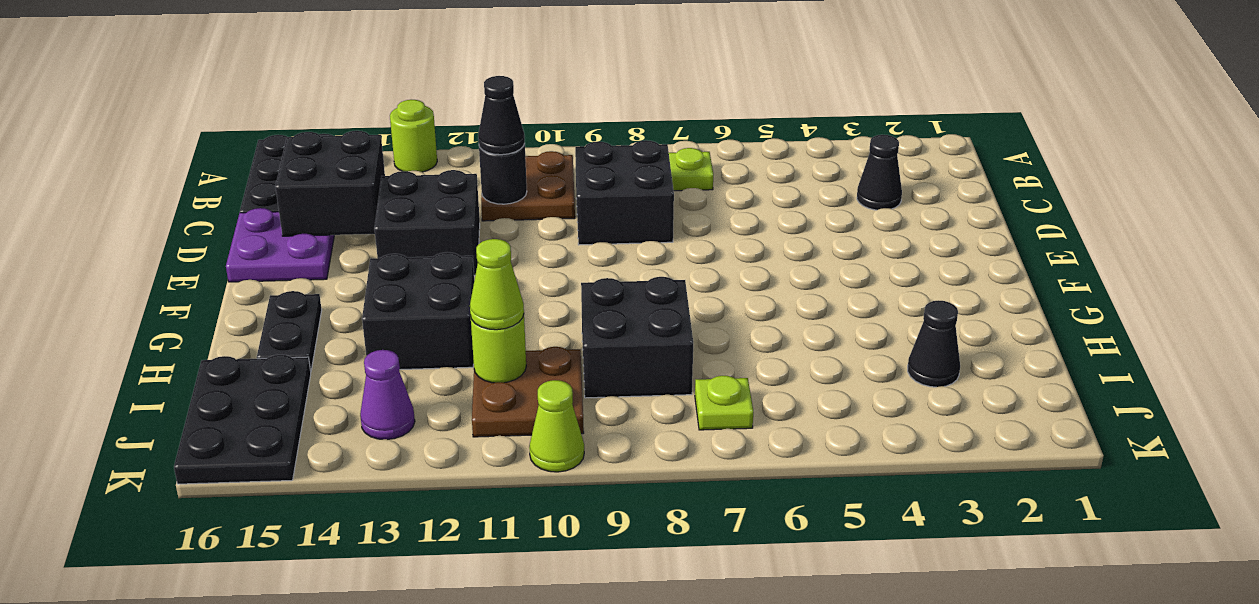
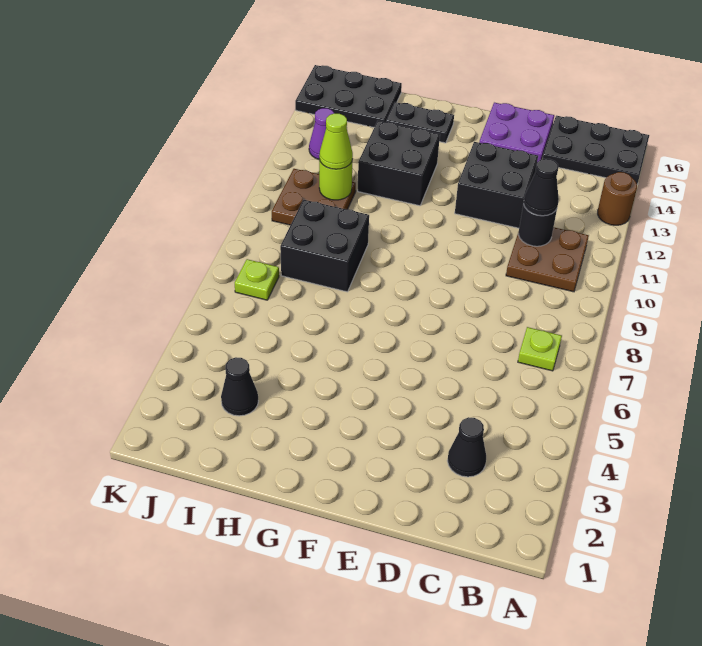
lime round brick A13 level 1 -> brown round brick A13 level 1
black brick C8:D9 level 1 -> none
black brick C14:D15 level 2 -> none
lime cone K10 level 1 -> none

